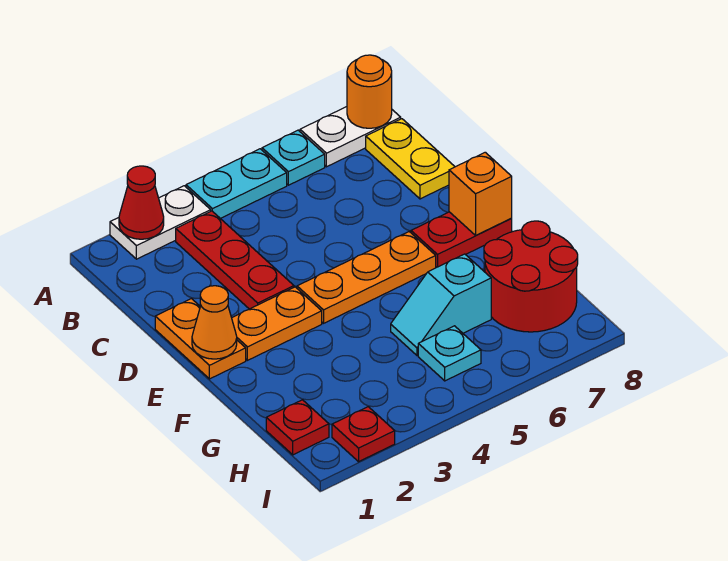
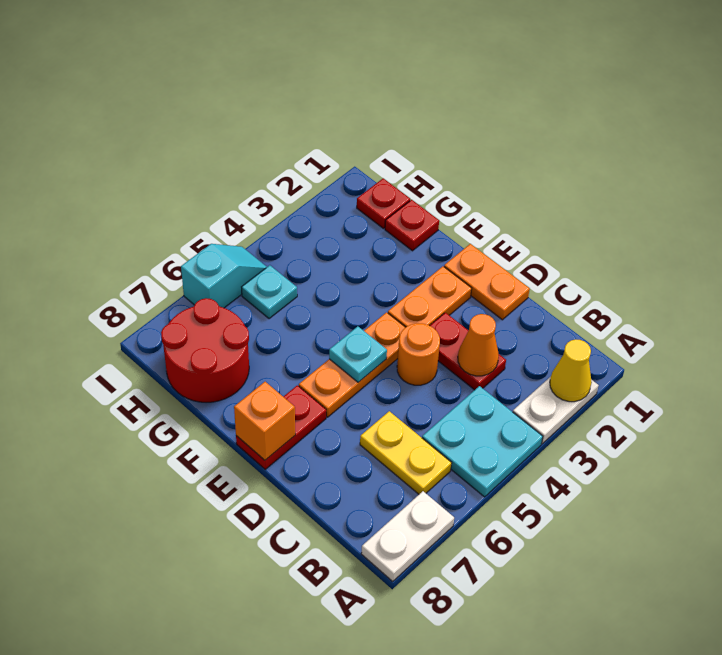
red cone A2 level 2 -> yellow cone A2 level 2
cyan plate A4:A5 level 1 -> cyan plate A4:B5 level 1
cyan plate A6 level 1 -> cyan plate E5 level 2
orange round brick A8 level 2 -> orange round brick D4 level 1
red plate B3:D3 level 1 -> red plate C3:D3 level 1
yellow plate B8:C8 level 1 -> yellow plate B6:C6 level 1
orange cone E1 level 2 -> orange cone C3 level 2
cyan slope G5:G6 level 1 top 6 -> cyan slope I5:I6 level 1 top 6
red plate I2 level 1 -> red plate G1 level 1

